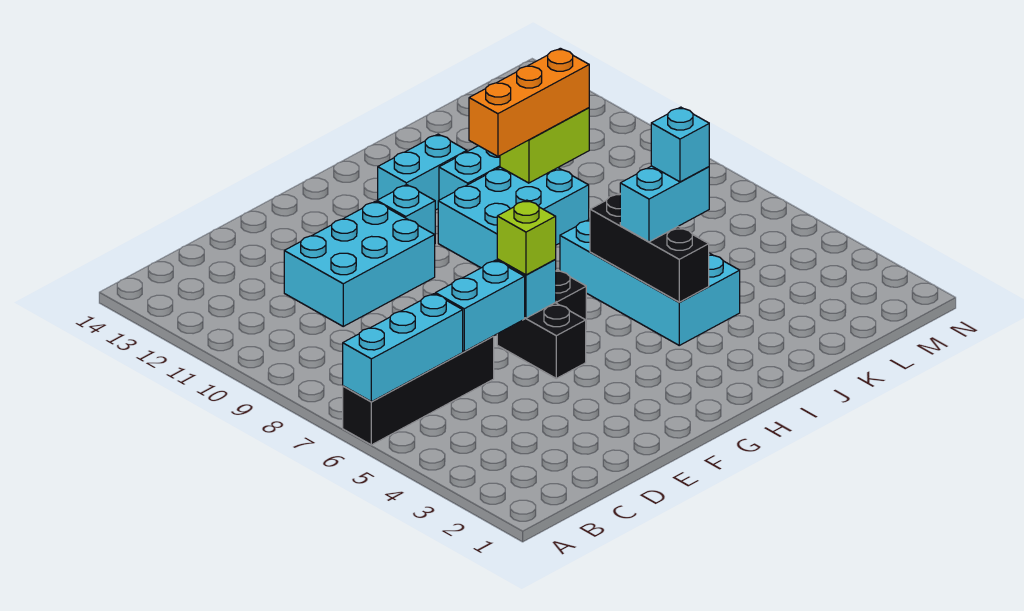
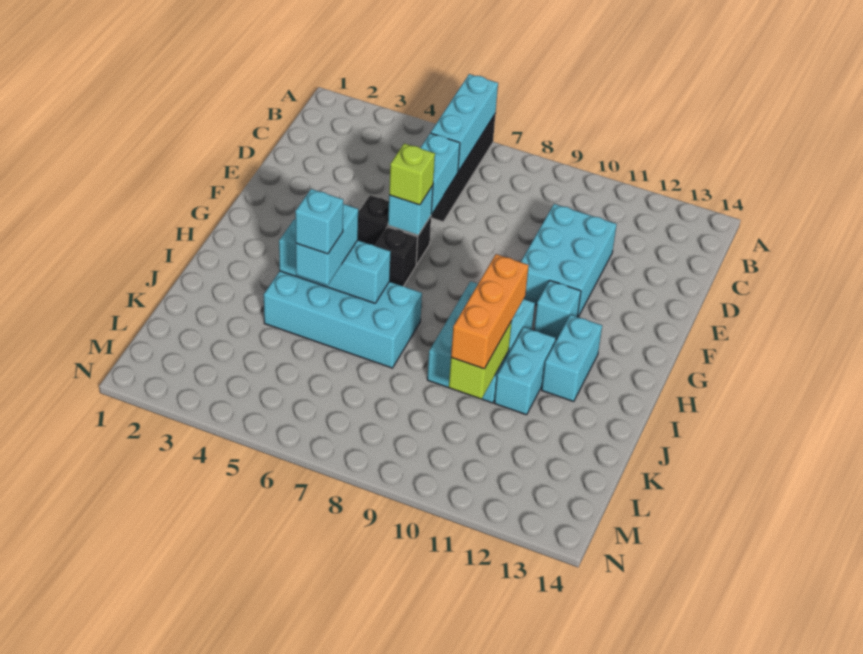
black brick I4:I6 level 2 -> cyan brick I4:I6 level 2

